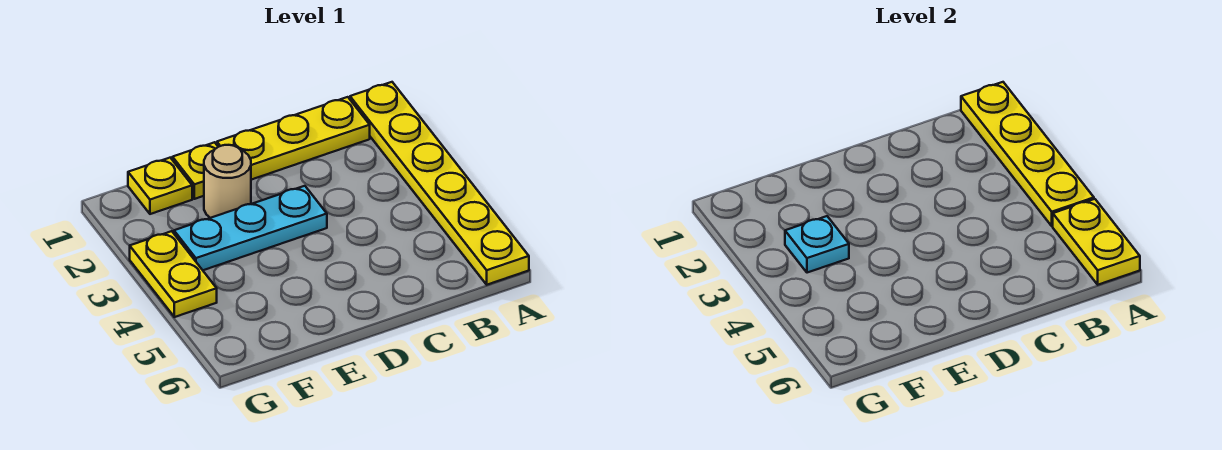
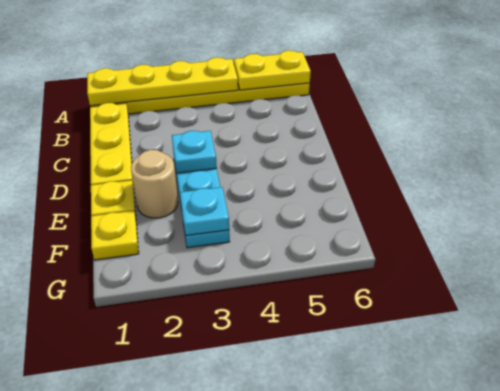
none -> cyan plate D3 level 2
yellow plate G3:G4 level 1 -> none

